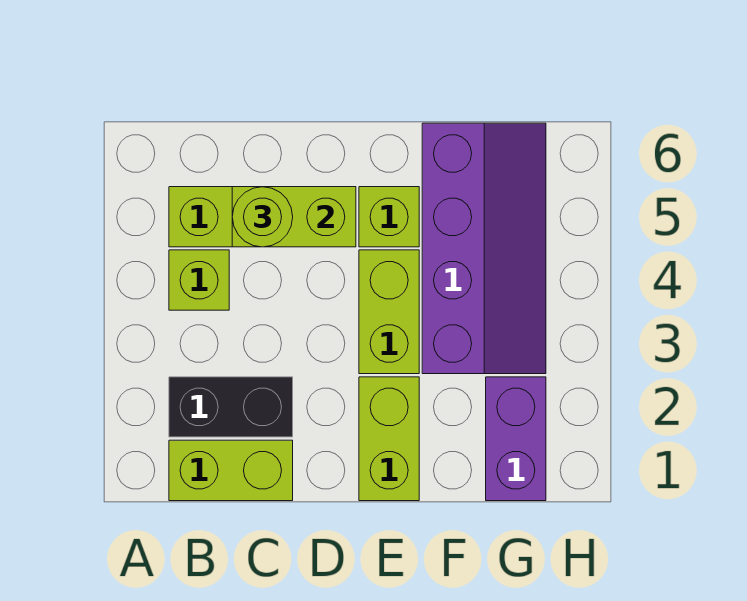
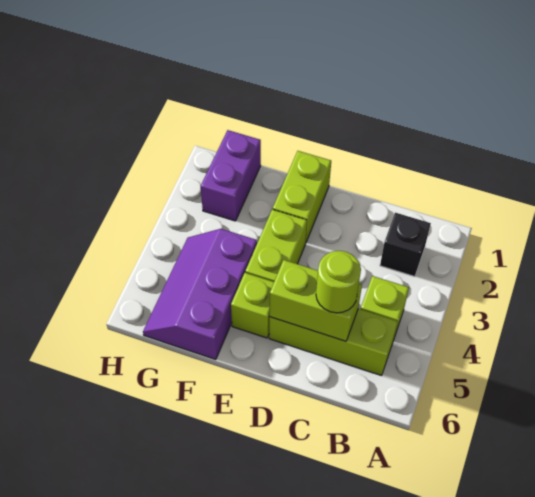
lime brick B1:C1 level 1 -> none
black brick B2:C2 level 1 -> black brick B2 level 1
purple slope F3:G6 level 1 top F -> purple slope F4:G6 level 1 top F

